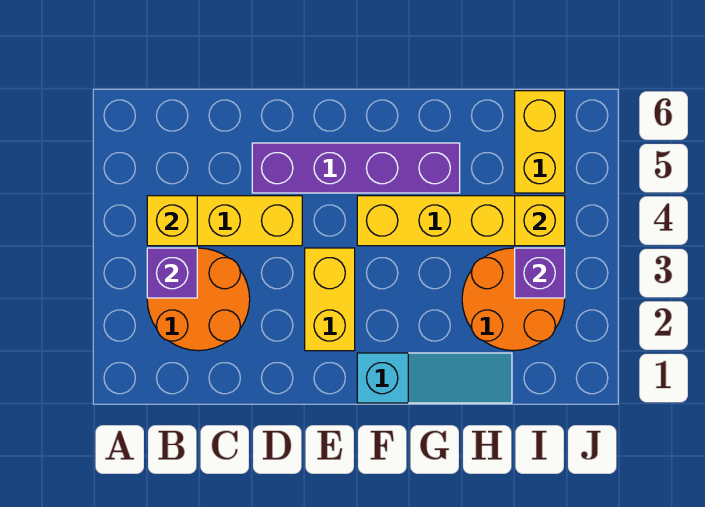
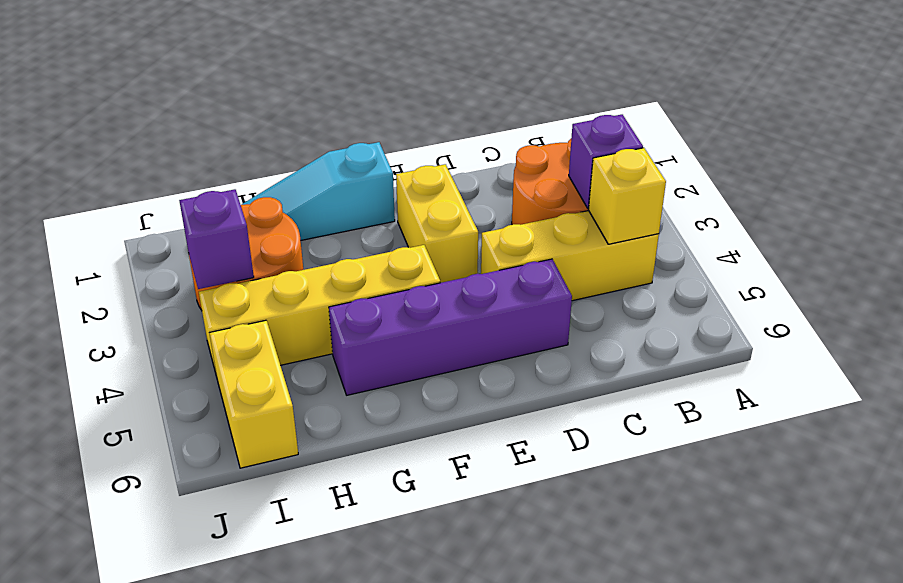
yellow brick I4 level 2 -> none

